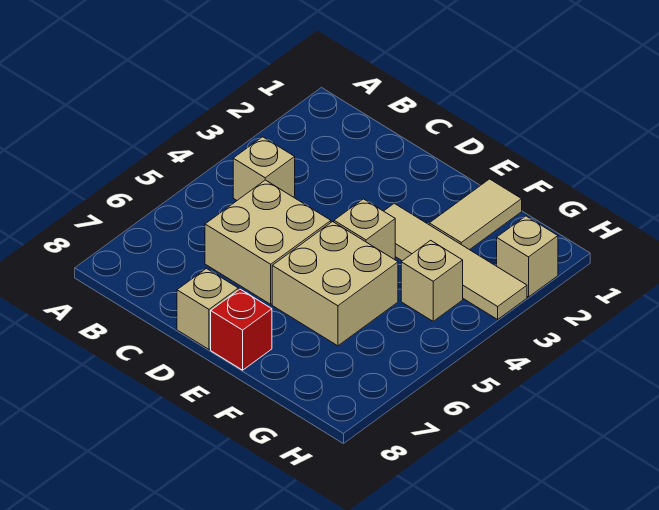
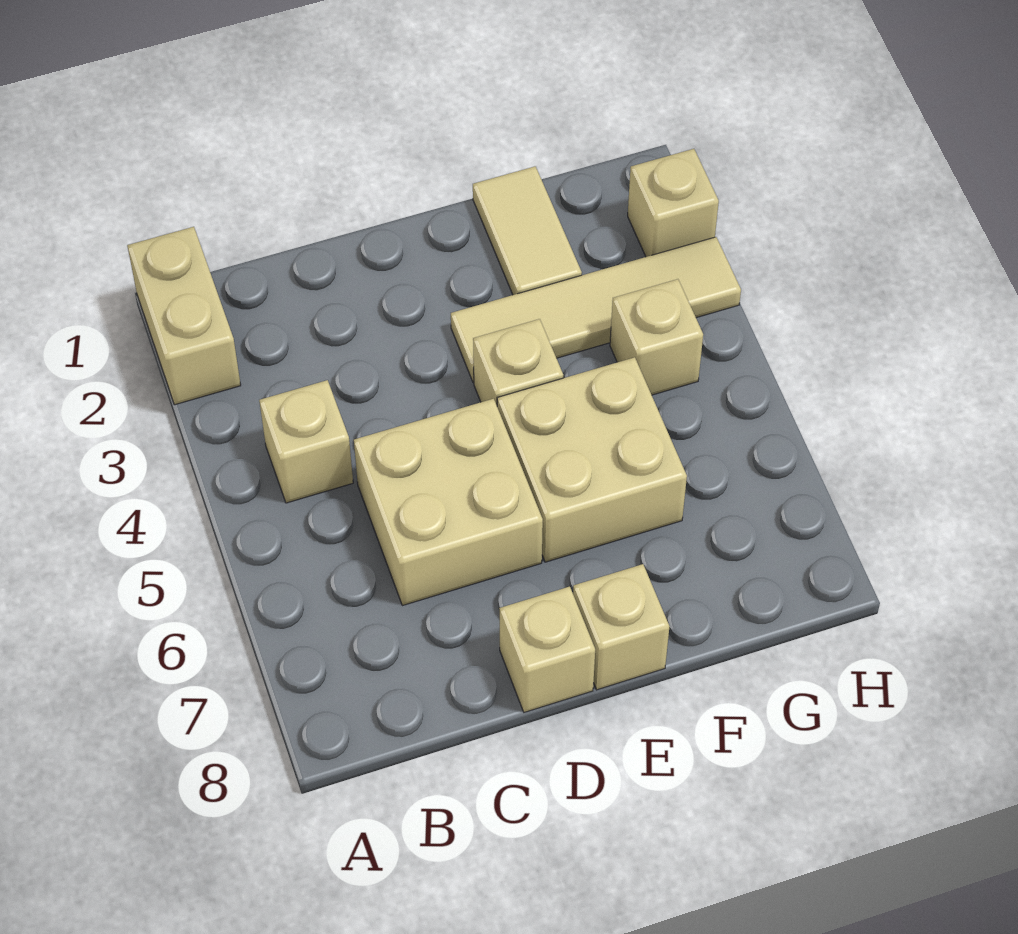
none -> tan brick A1:A2 level 1
red brick E8 level 1 -> tan brick E8 level 1

